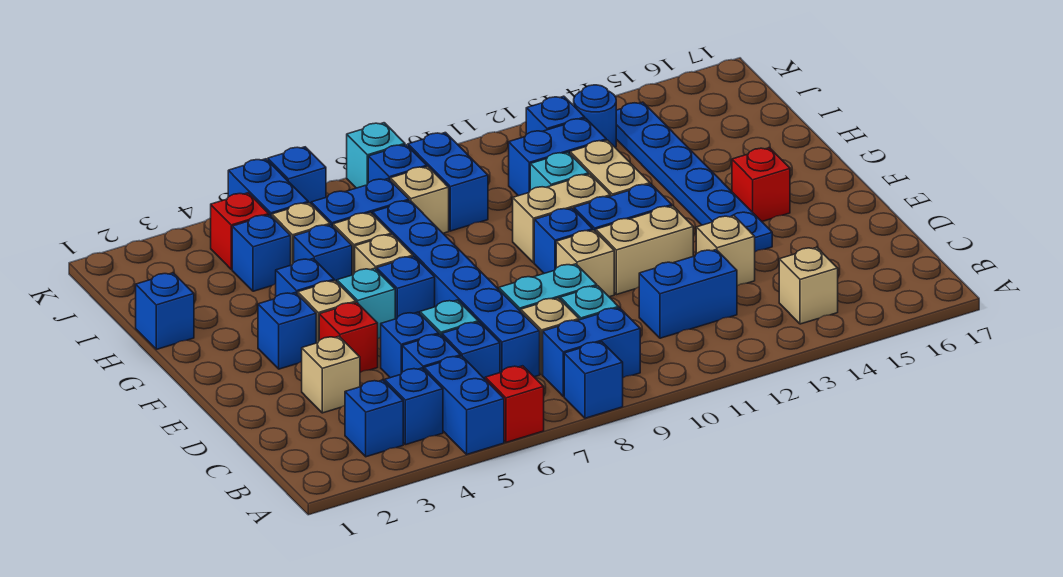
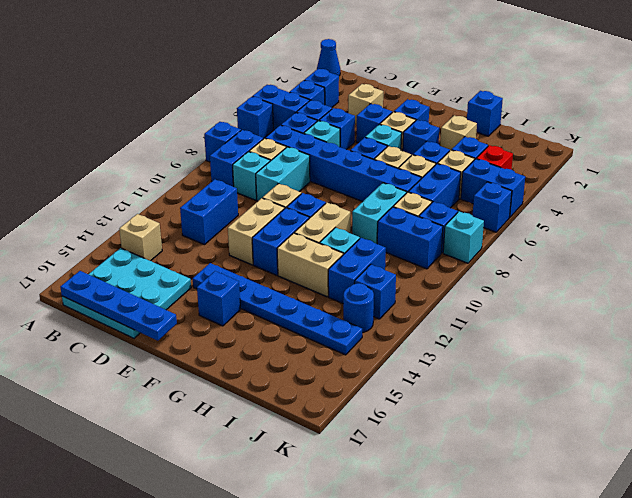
none -> blue cone A1 level 1
red brick A6 level 1 -> blue brick A6 level 1
none -> cyan plate B15:D17 level 1
none -> blue plate B17:E17 level 2
tan brick D13 level 1 -> tan brick H3 level 1
red brick E4 level 1 -> blue brick E4 level 1
red brick F15 level 1 -> blue brick F15 level 1
none -> cyan brick H8:H9 level 1

